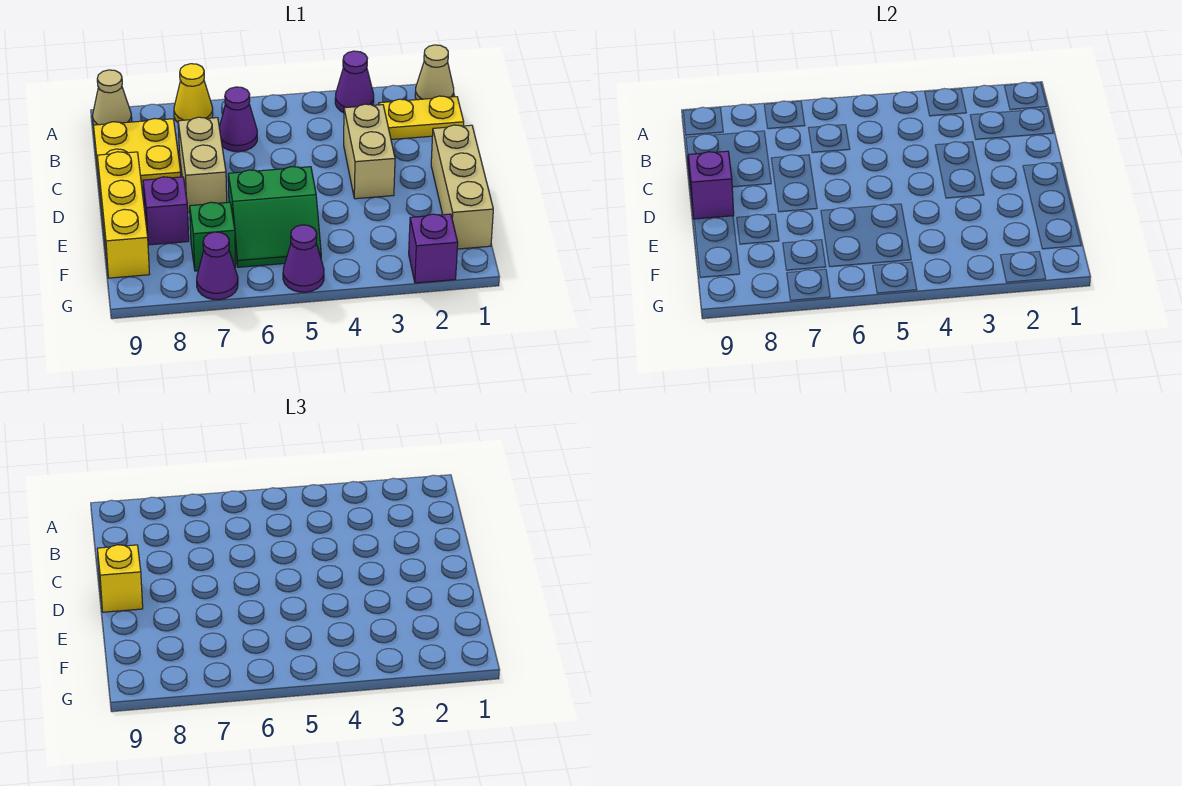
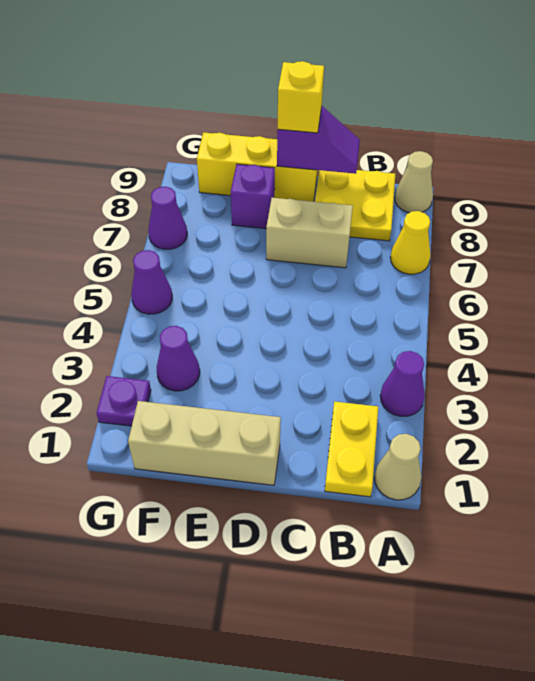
purple cone B6 level 1 -> purple cone F3 level 1
tan brick C3:D3 level 1 -> none
green slope E5:F6 level 1 top E -> none
green brick F7 level 1 -> none
purple brick G2 level 1 -> purple plate G2 level 1

